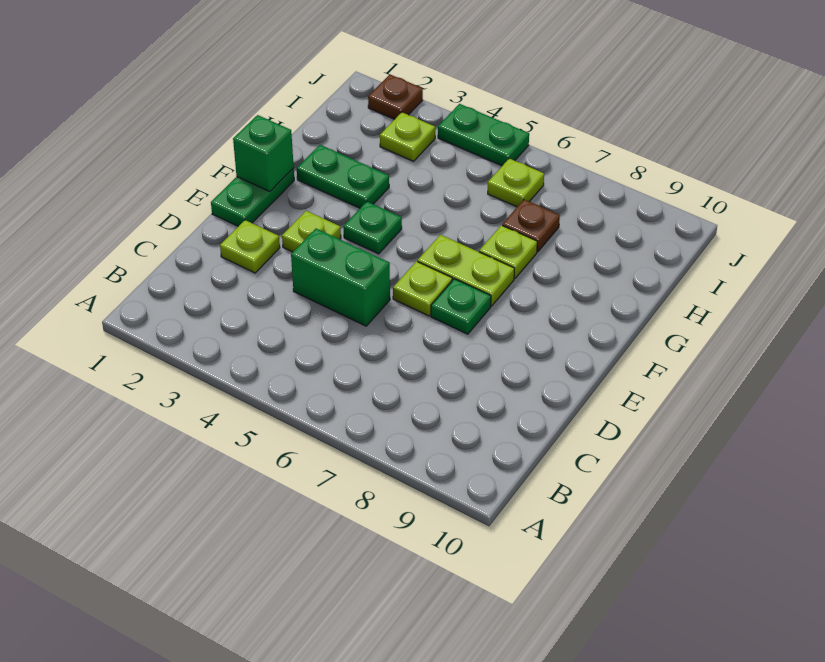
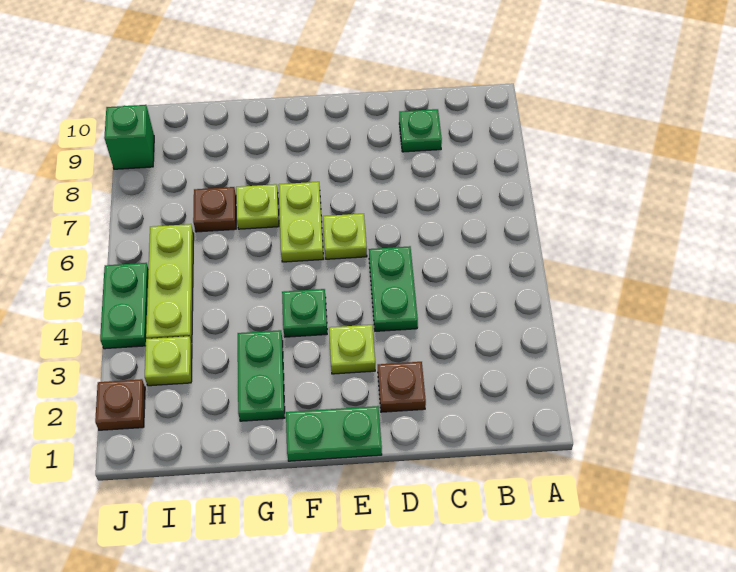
lime plate D2 level 1 -> brown plate D2 level 1
green brick D4:D5 level 1 -> green plate D4:D5 level 1
green plate E7 level 1 -> green plate C9 level 1
green brick F1 level 2 -> green brick J9 level 1
lime plate I6 level 1 -> lime plate I4:I6 level 1

